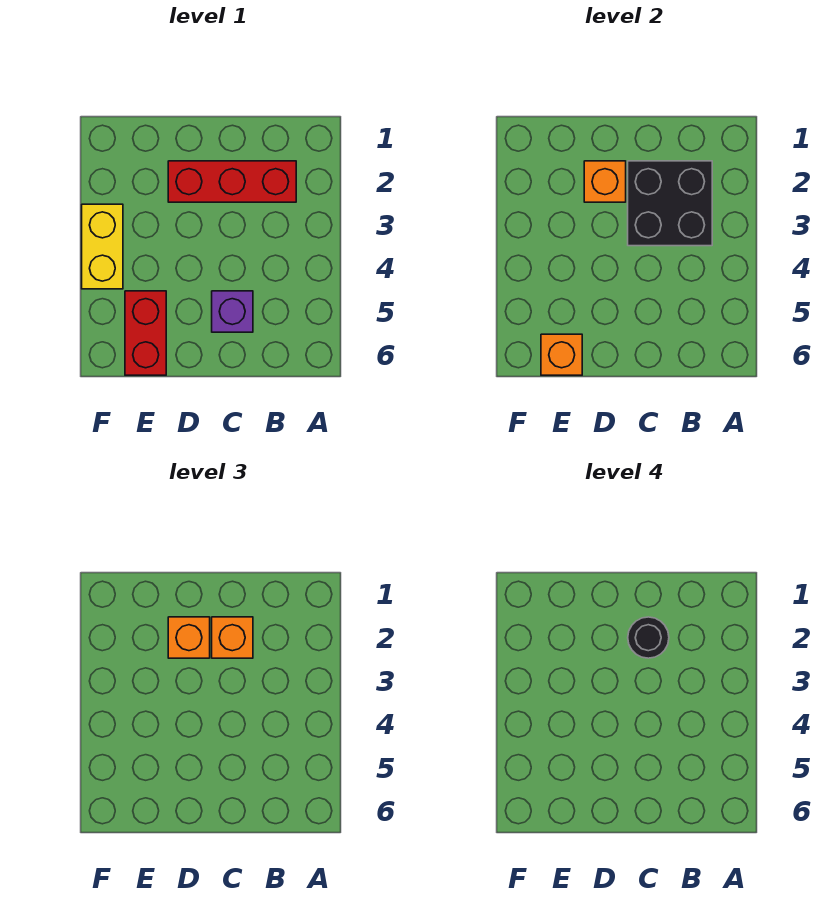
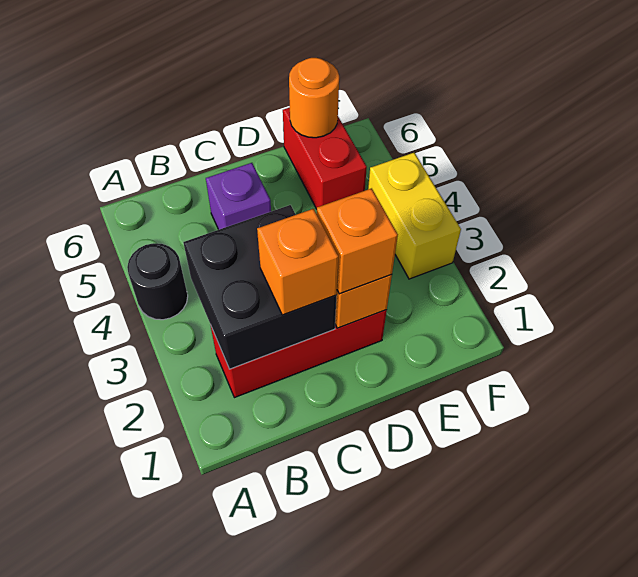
black round brick C2 level 4 -> black round brick A4 level 1
orange brick E6 level 2 -> orange round brick E6 level 2

